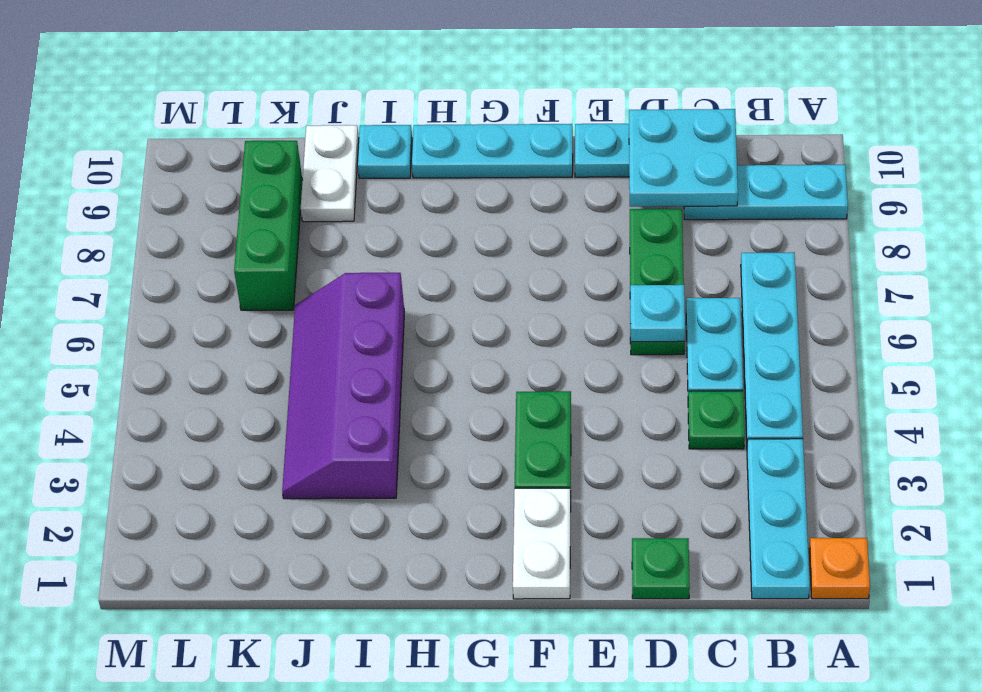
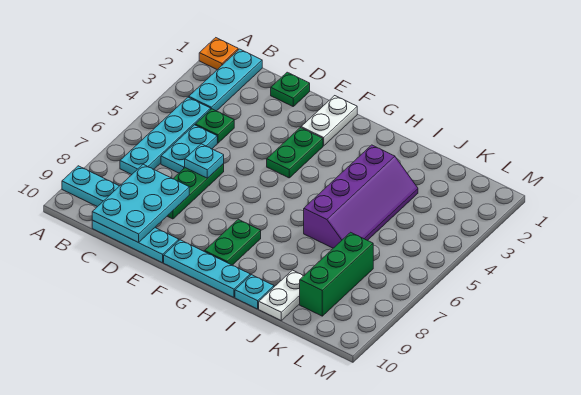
cyan plate C9:D10 level 2 -> cyan plate C8:D10 level 2
none -> green plate G8:G9 level 1

